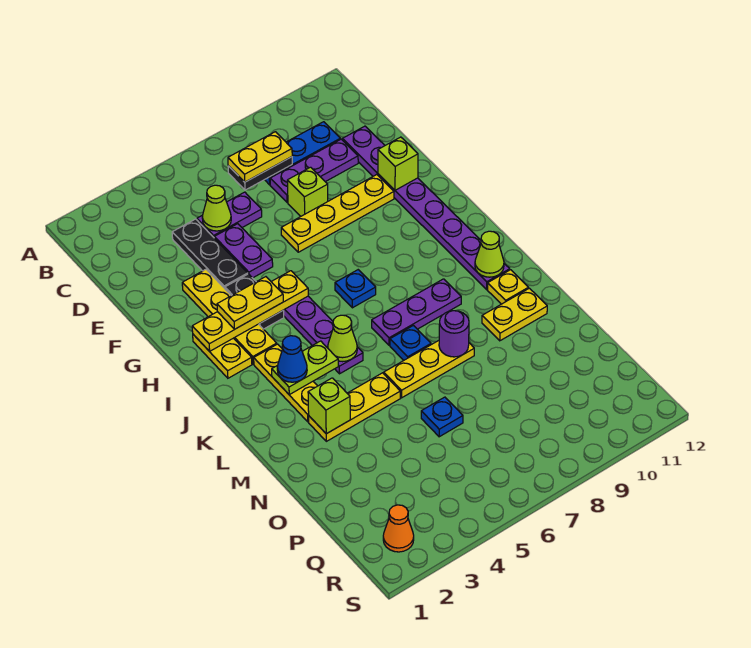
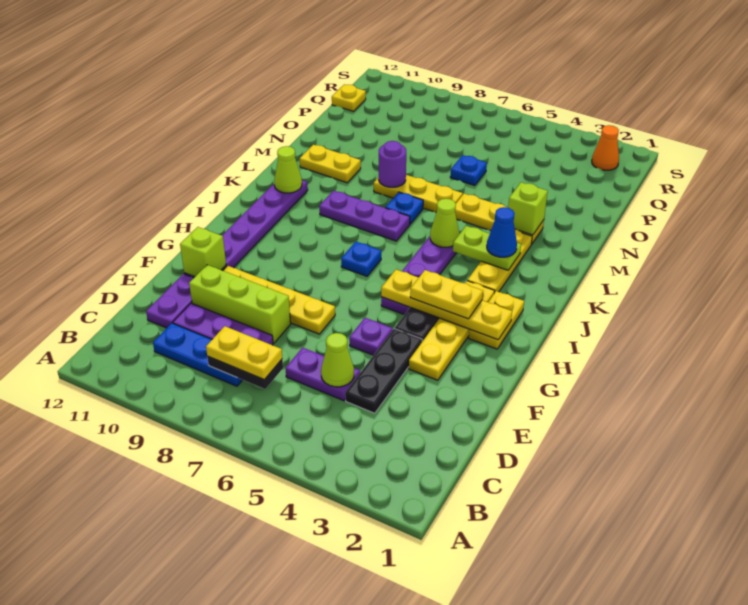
purple plate E5:F5 level 1 -> purple plate F5 level 1
lime brick E8 level 1 -> lime brick E8:E10 level 1
yellow plate L11 level 1 -> yellow plate Q12 level 1

